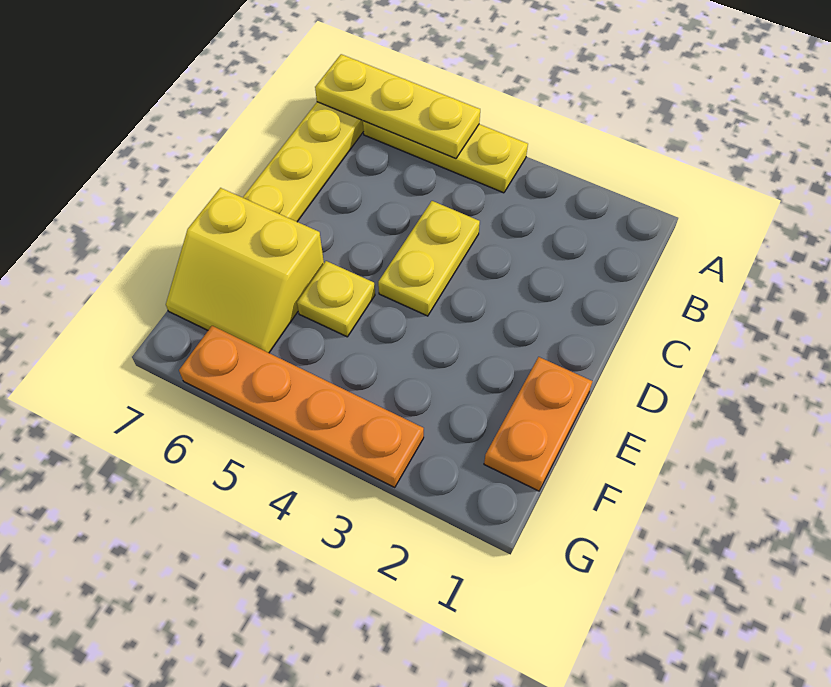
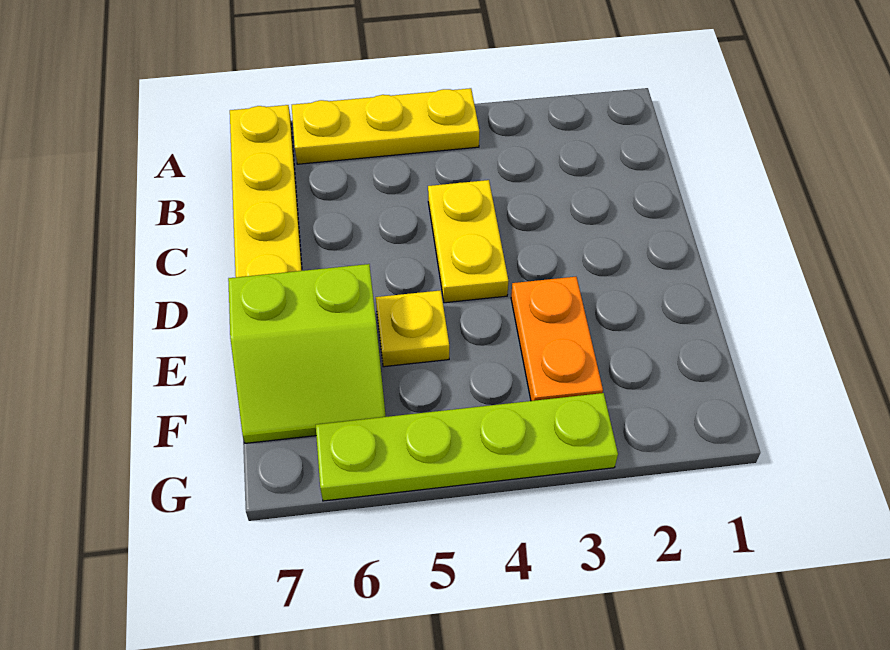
yellow plate A5:A7 level 2 -> none
orange plate E1:F1 level 1 -> orange plate E3:F3 level 1
yellow slope E6:F7 level 1 top E -> lime slope E6:F7 level 1 top E
orange plate G3:G6 level 1 -> lime plate G3:G6 level 1

